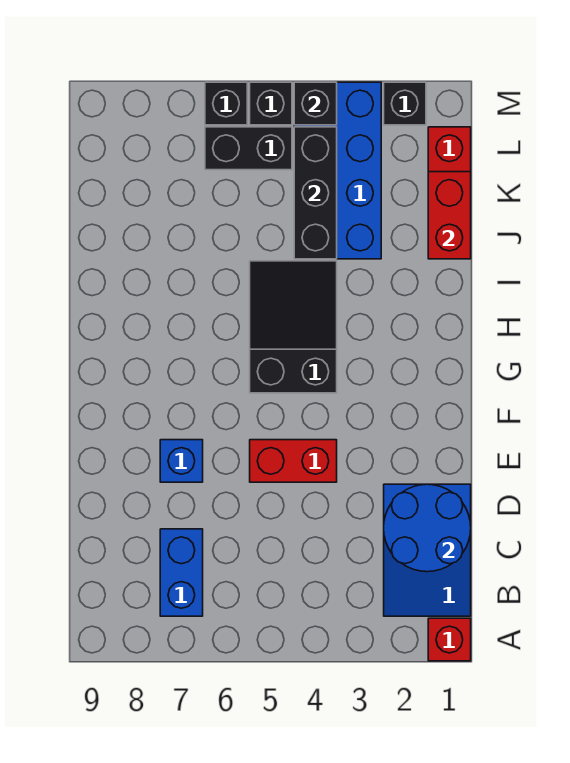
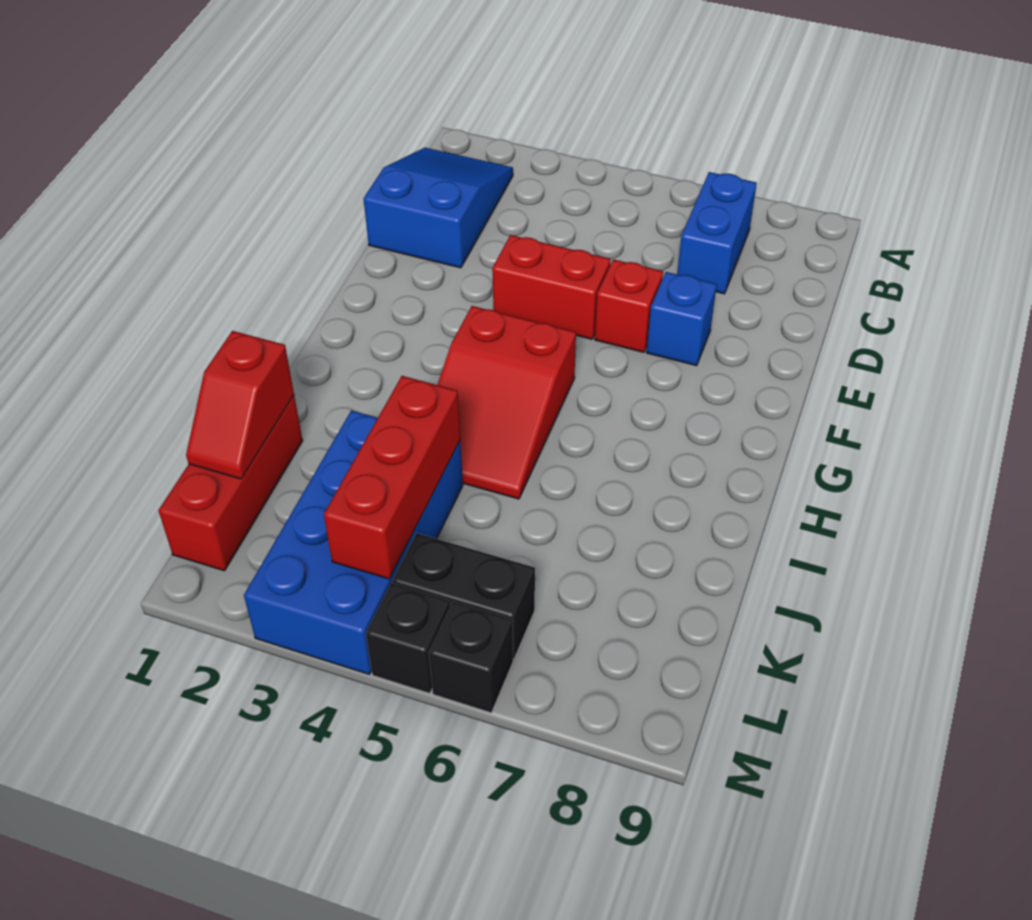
red brick A1 level 1 -> red brick E6 level 1
blue round brick C1:D2 level 2 -> none
black slope G4:I5 level 1 top G -> red slope G4:I5 level 1 top G
red brick J1:K1 level 2 -> red slope J1:K1 level 2 top J
black brick J4:L4 level 2 -> red brick J4:L4 level 2
black brick M2 level 1 -> none
black brick M4 level 2 -> none

